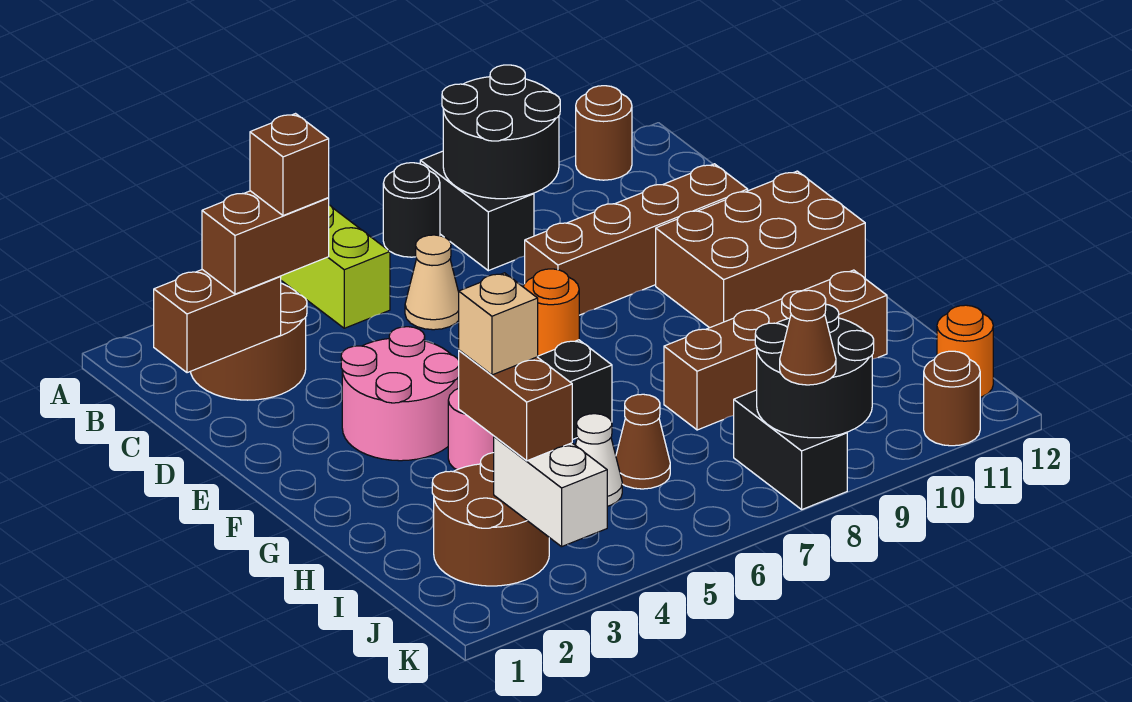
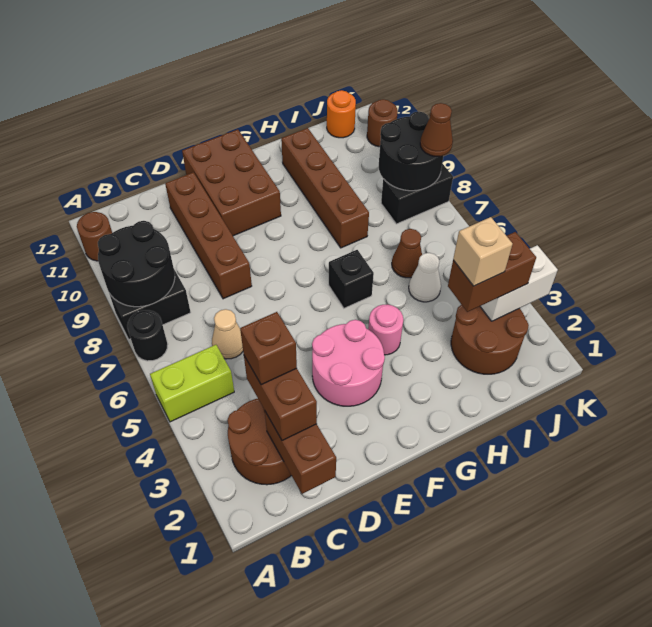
orange round brick E7 level 1 -> none

